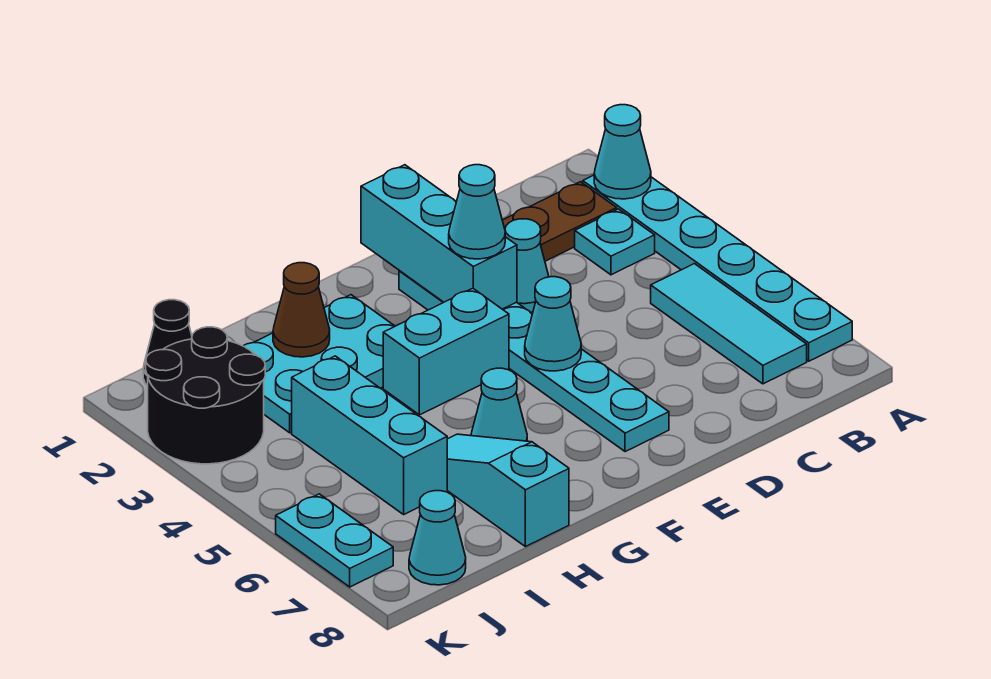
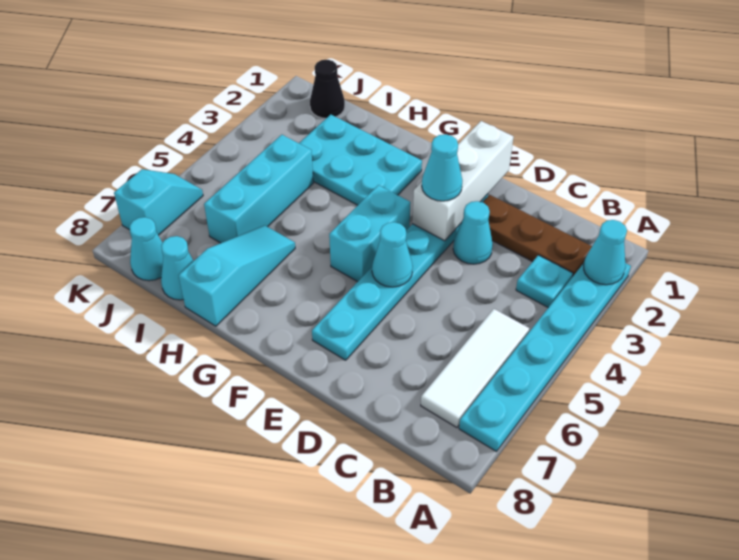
cyan tile B5:B7 level 1 -> white tile B5:B7 level 1
cyan brick E1:E3 level 2 -> white brick E1:E3 level 2
cyan brick F4:G4 level 1 -> cyan brick F4:F5 level 1
cyan cone G6 level 1 -> cyan cone I8 level 1
brown cone H2 level 2 -> none
black round brick J2:K3 level 1 -> none
cyan plate K6:K7 level 1 -> cyan slope K6:K7 level 1 top 7

